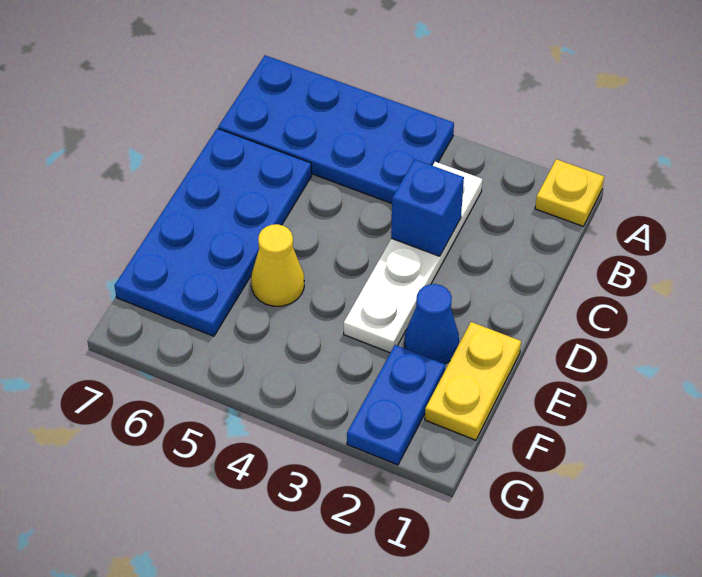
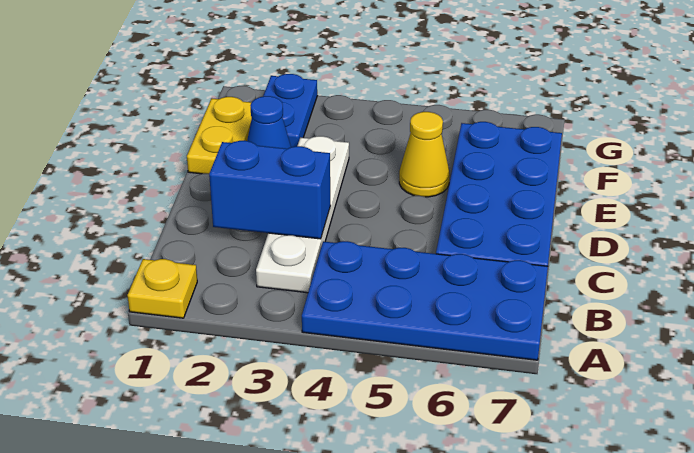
blue brick C3 level 2 -> blue brick C2:C3 level 2

